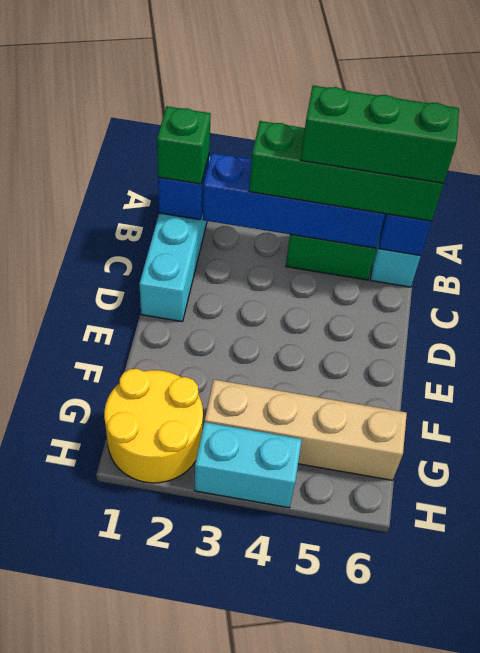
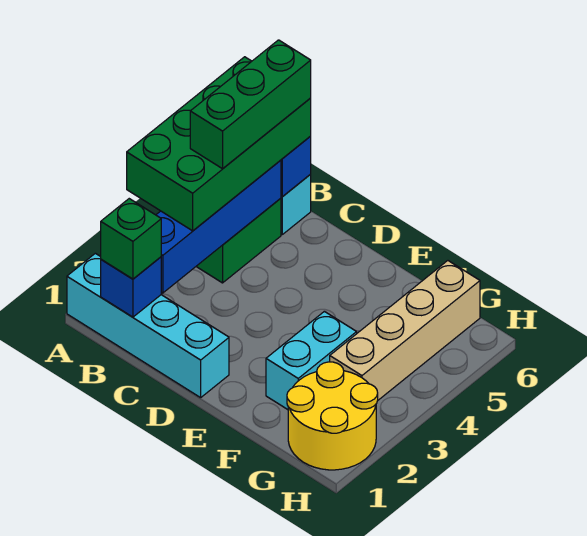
green brick B3:B6 level 3 -> green brick A3:B6 level 3
cyan brick H3:H4 level 1 -> cyan brick F2:F3 level 1

